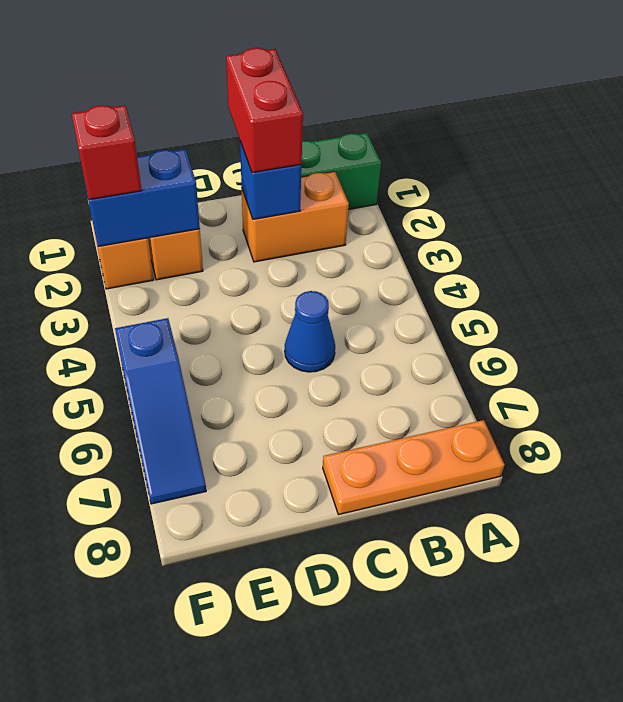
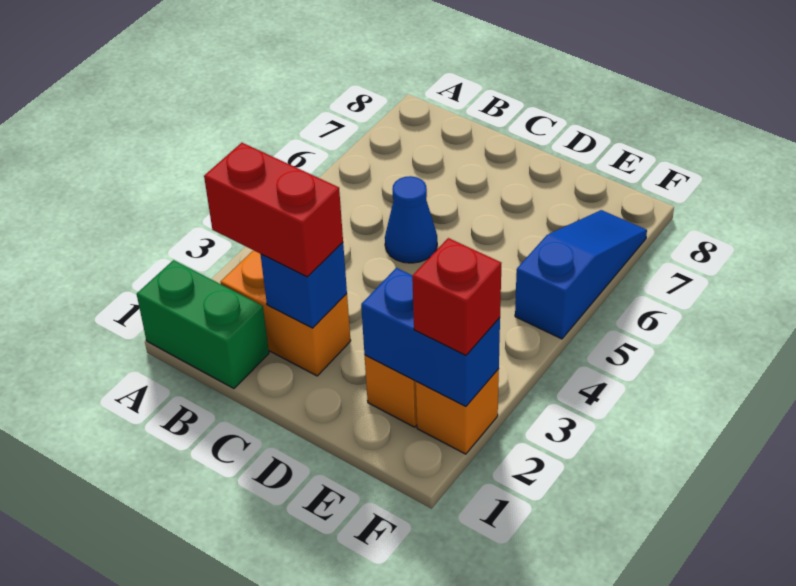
orange plate A8:C8 level 1 -> none
red brick C1:C2 level 3 -> red brick B2:C2 level 3

